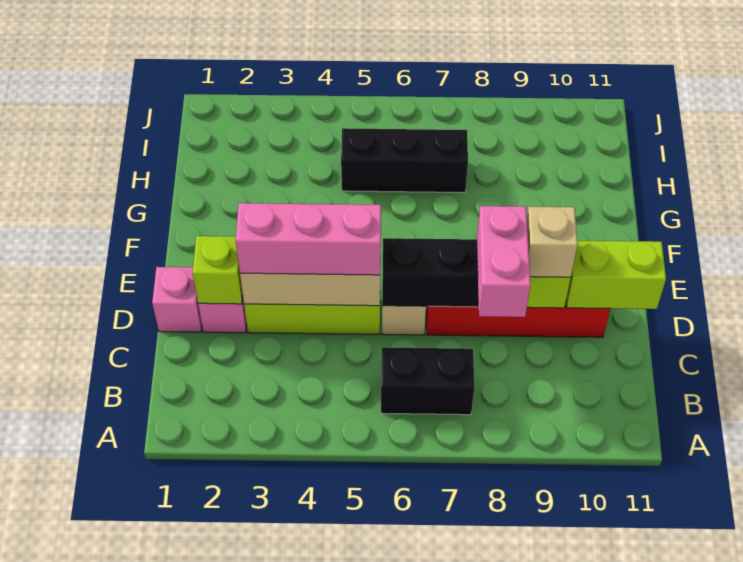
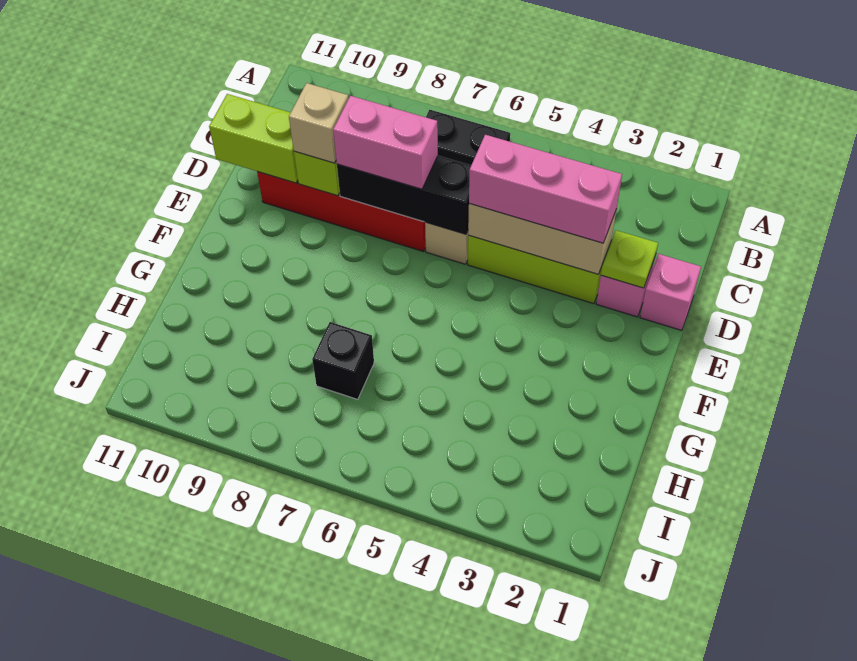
pink brick C8:D8 level 3 -> pink brick D7:D8 level 3
lime brick D2 level 2 -> lime plate D2 level 2
black brick H5:H7 level 1 -> black brick H7 level 1

